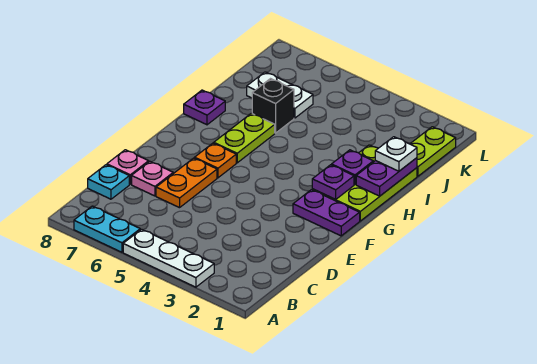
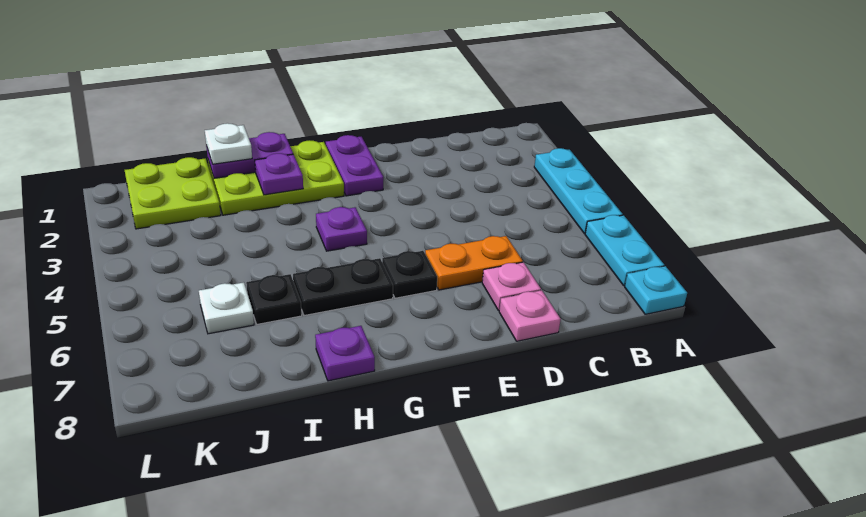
white plate A3:A5 level 1 -> cyan plate A3:A5 level 1
cyan plate C8 level 1 -> cyan plate A8 level 1
orange plate F6 level 1 -> black plate F6 level 1
purple plate G2 level 2 -> purple plate G4 level 1
lime plate G6:H6 level 1 -> black plate G6:H6 level 1
black brick I6 level 1 -> black plate I6 level 1
lime plate J1:K1 level 1 -> lime plate J1:K2 level 1
white plate J6:J7 level 1 -> white plate J6 level 1

